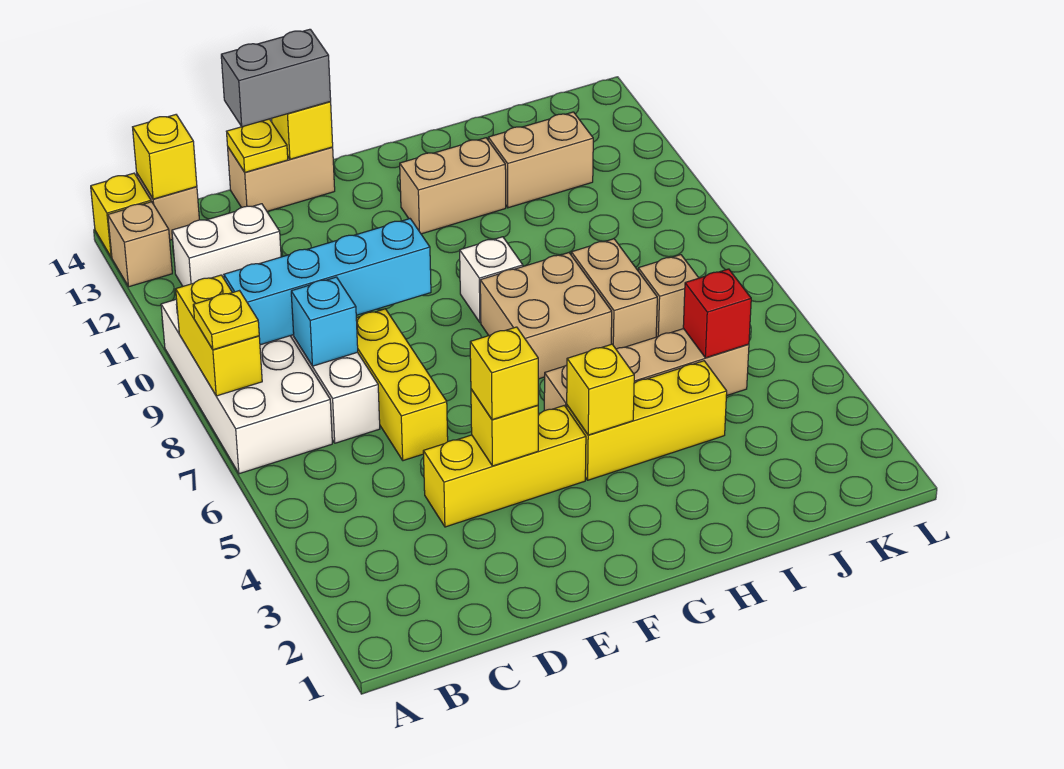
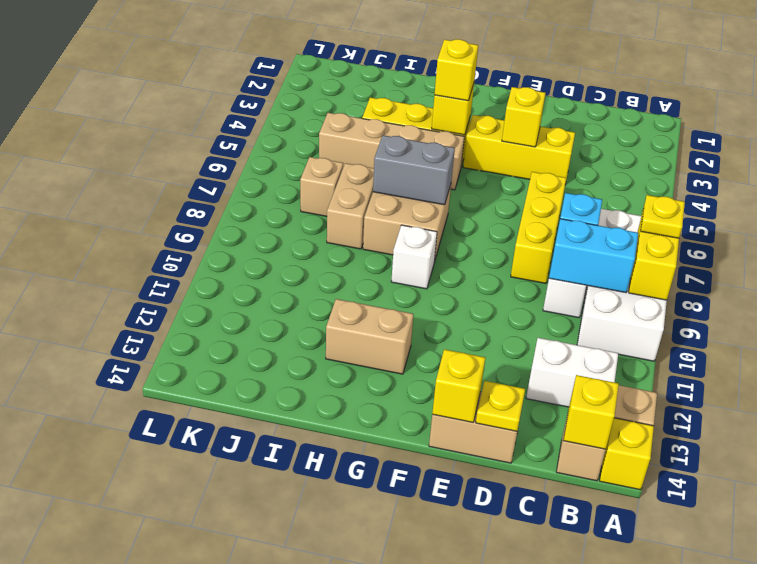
cyan brick B9:E9 level 2 -> cyan brick B9:C9 level 2
grey brick D14:E14 level 3 -> grey brick G7:H7 level 2
yellow brick E4 level 3 -> yellow brick G4 level 3
tan brick I12:J12 level 1 -> none
red brick J5 level 2 -> none

